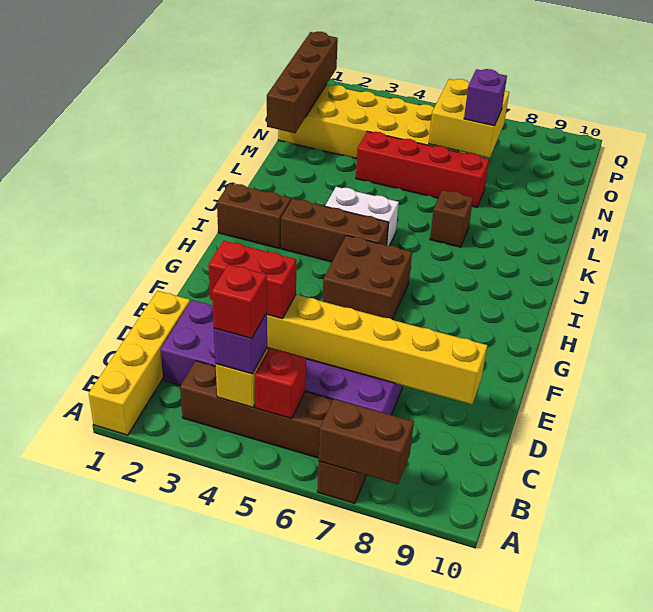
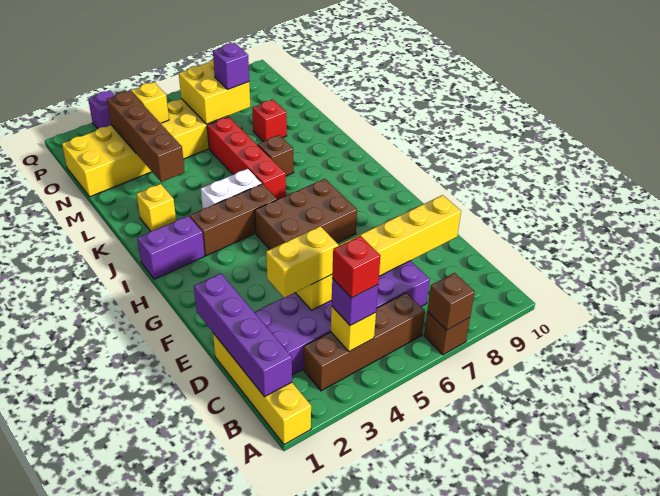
brown brick A7:A8 level 2 -> brown brick A7 level 2
none -> purple brick B1:E1 level 2
red brick B5 level 2 -> red brick M8 level 1
red brick D3:D4 level 3 -> yellow brick D3:D4 level 3
brown brick G5:H6 level 1 -> brown brick G5:H7 level 1
brown brick I1:I2 level 1 -> purple brick I1:I2 level 1
none -> yellow brick K2 level 1
brown brick M1:P1 level 2 -> brown brick L3:O3 level 2
red brick M4:M7 level 1 -> red brick J6:M6 level 1
none -> yellow brick O4 level 2
none -> purple brick Q3 level 1

